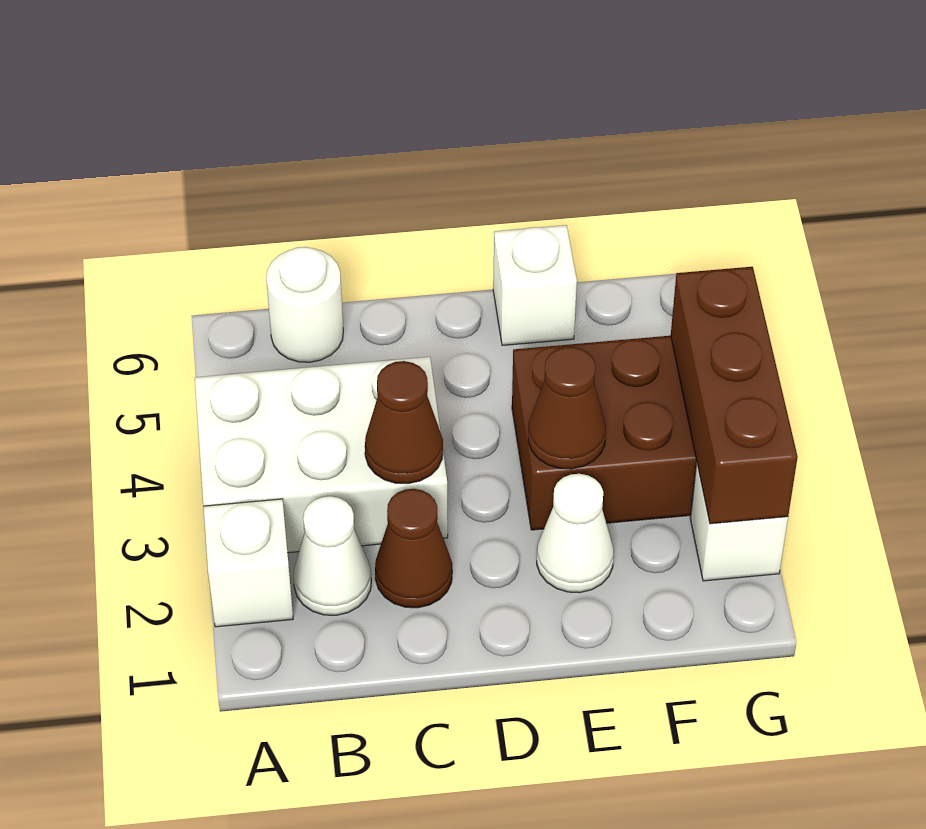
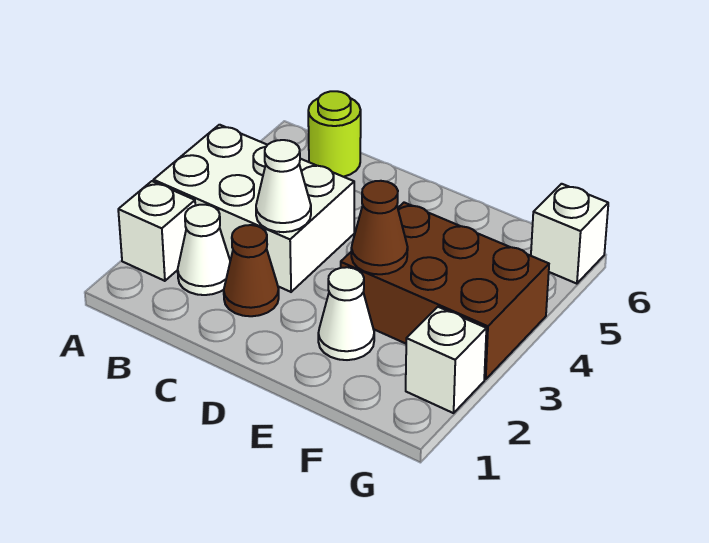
white round brick B6 level 1 -> lime round brick B6 level 1
brown cone C3 level 2 -> white cone C3 level 2
white brick E6 level 1 -> white brick G6 level 1
brown brick G2:G4 level 2 -> none

